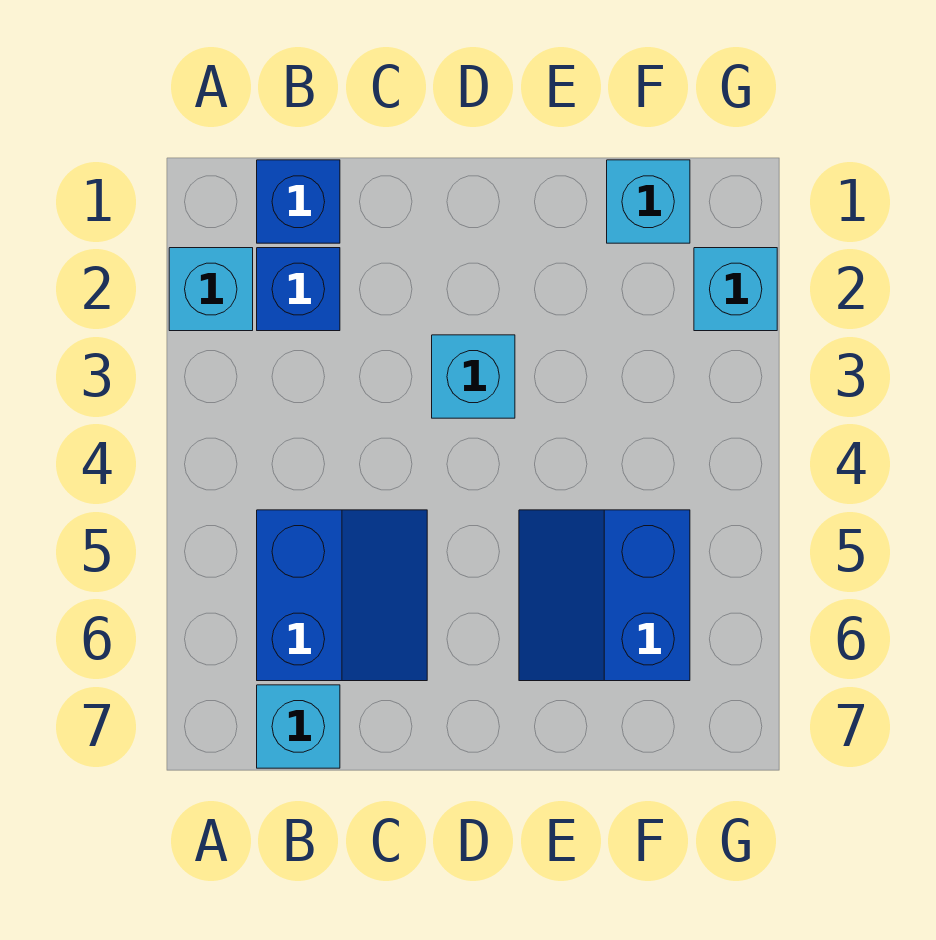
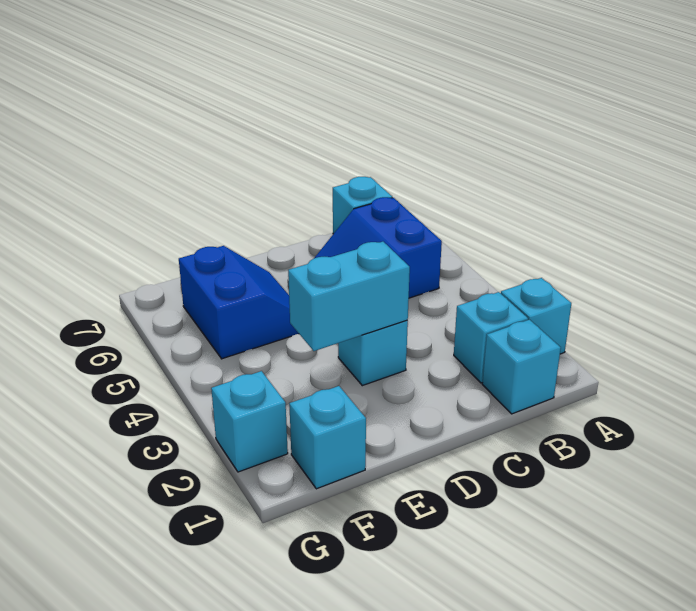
blue brick B1 level 1 -> cyan brick B1 level 1
blue brick B2 level 1 -> cyan brick B2 level 1
none -> cyan brick D3:E3 level 2

